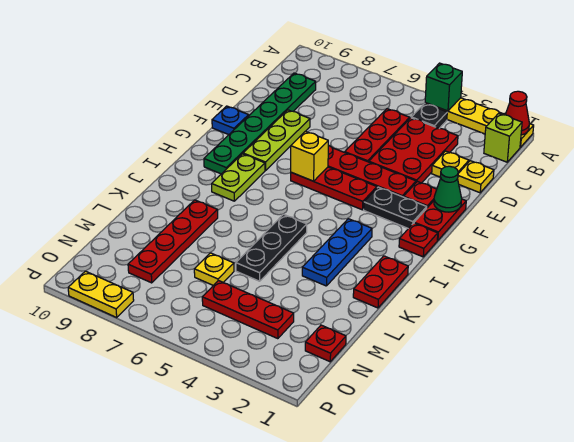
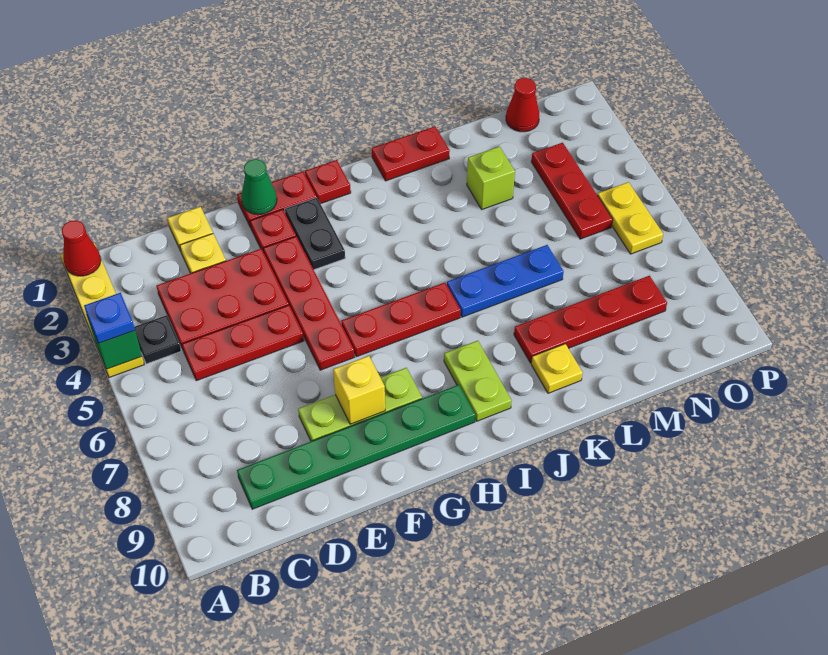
lime brick B1 level 1 -> lime brick L3 level 1
blue plate F10 level 1 -> blue plate A4 level 3
red plate G4:G6 level 1 -> red plate G6:I6 level 1
yellow brick G6 level 2 -> yellow brick F8 level 2
lime plate H8:I8 level 1 -> lime plate I8:I9 level 1
blue plate I3:K3 level 1 -> blue plate J6:L6 level 1
black plate J5:L5 level 1 -> none
yellow plate M6 level 1 -> yellow plate K9 level 1
red plate N1 level 1 -> red cone N1 level 1
yellow plate P8:P9 level 1 -> yellow plate O5:O6 level 1

